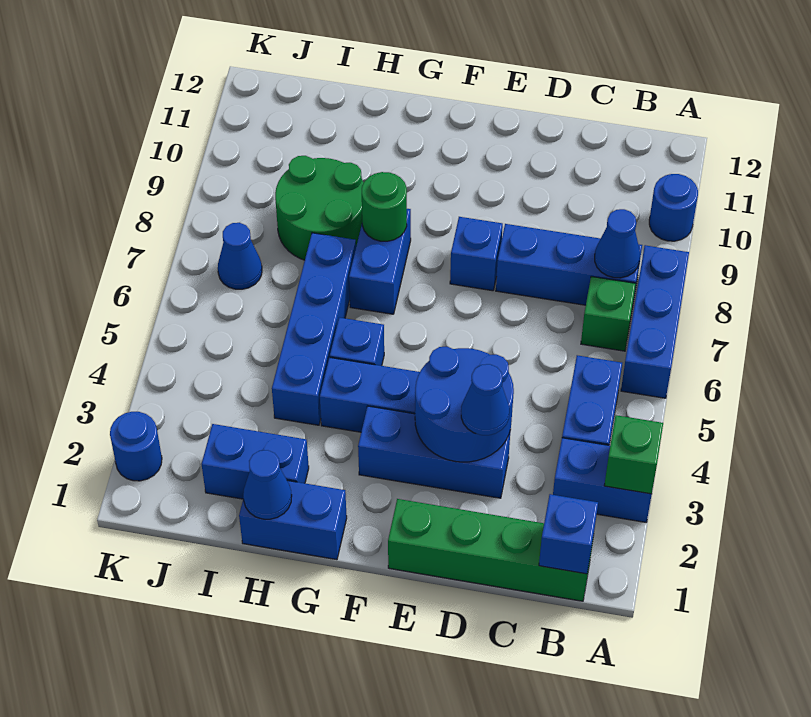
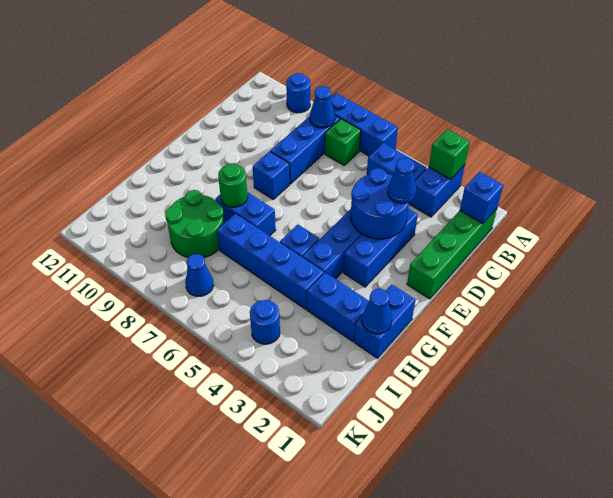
blue brick H2:I2 level 1 -> blue brick H2:H3 level 1
blue round brick K2 level 1 -> blue round brick J4 level 1

